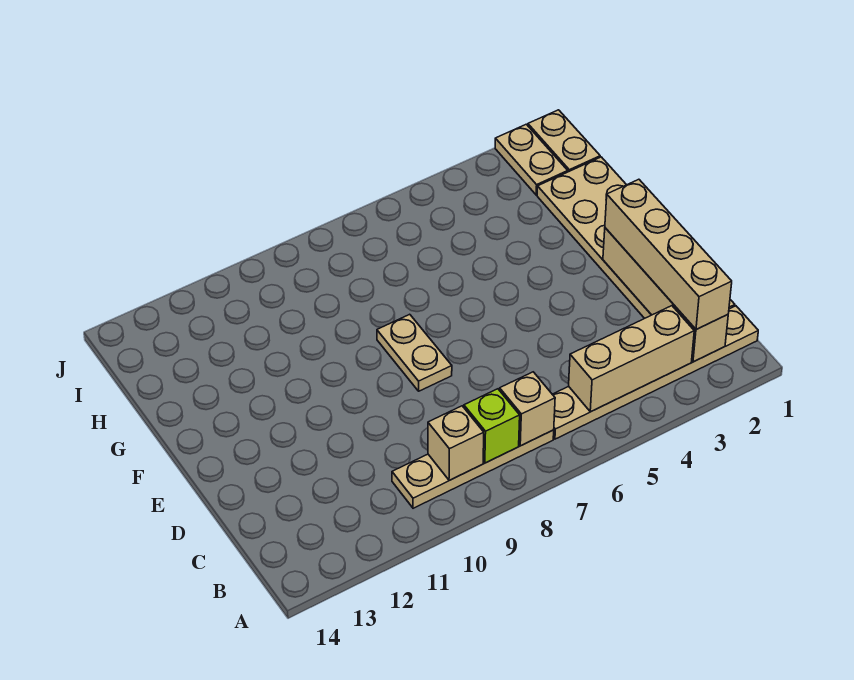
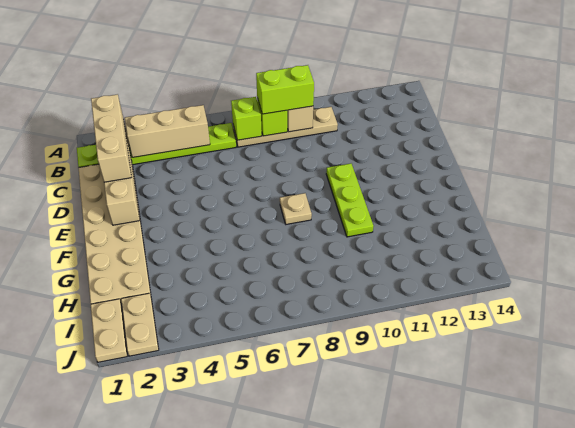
tan plate B1:B6 level 1 -> lime plate B1:B6 level 1
tan brick B2:E2 level 3 -> tan brick B2:D2 level 3
tan brick B7 level 2 -> lime brick B7 level 2
none -> lime brick B8:B9 level 3
tan plate E8:F8 level 1 -> tan plate F8 level 1
none -> lime plate E10:G10 level 1

